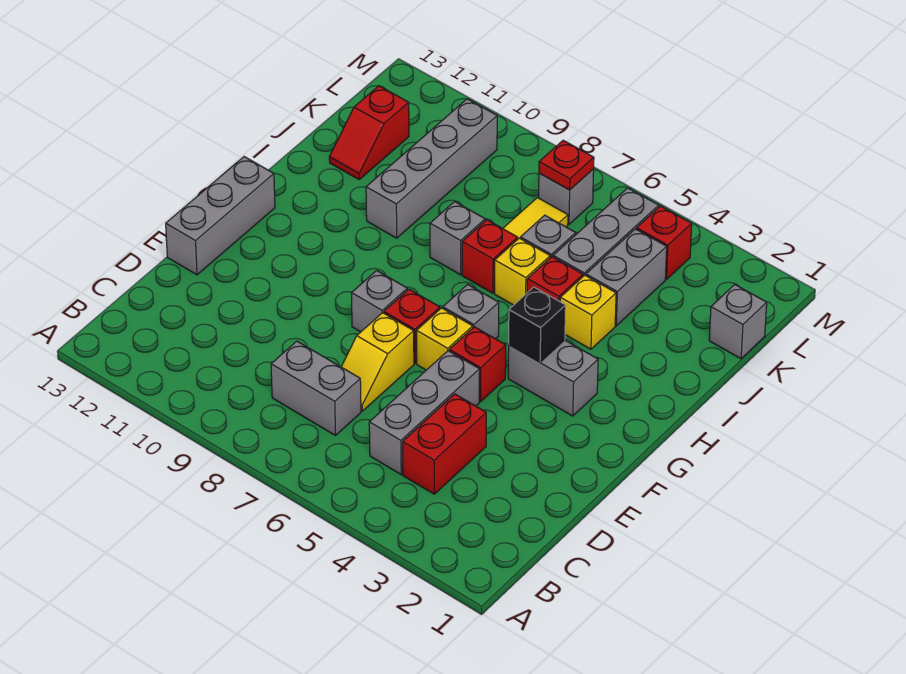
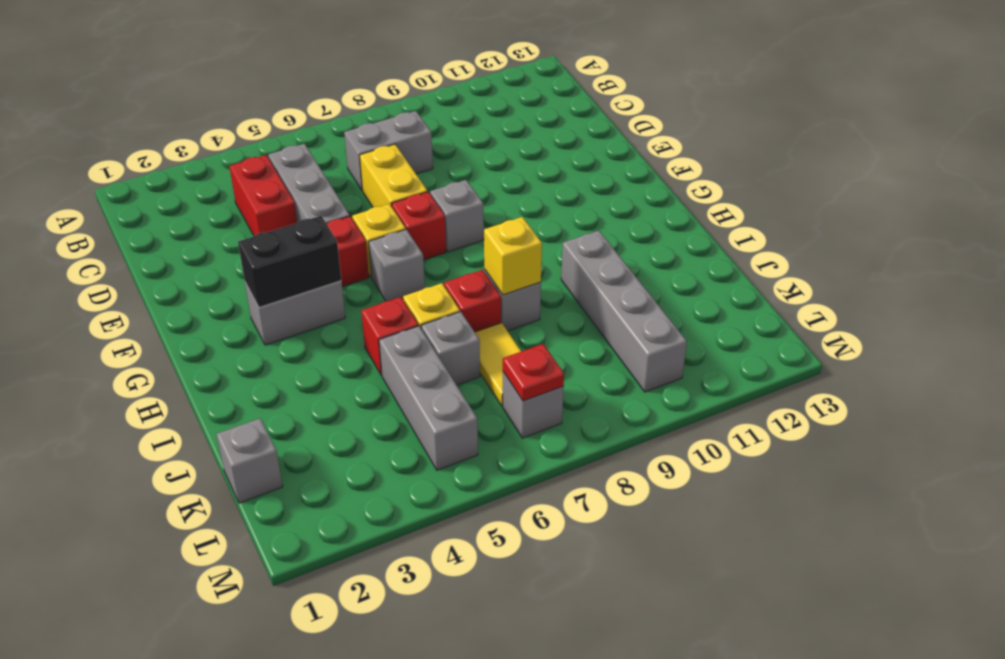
yellow slope D7:E7 level 1 top E -> yellow brick D7:E7 level 1
grey brick E13:G13 level 1 -> none
black brick G4 level 2 -> black brick G3:G4 level 2
yellow brick I4 level 1 -> yellow brick I8 level 2
grey brick J4:K4 level 1 -> none
red slope J12:K12 level 1 top K -> none
red brick L4 level 1 -> none

